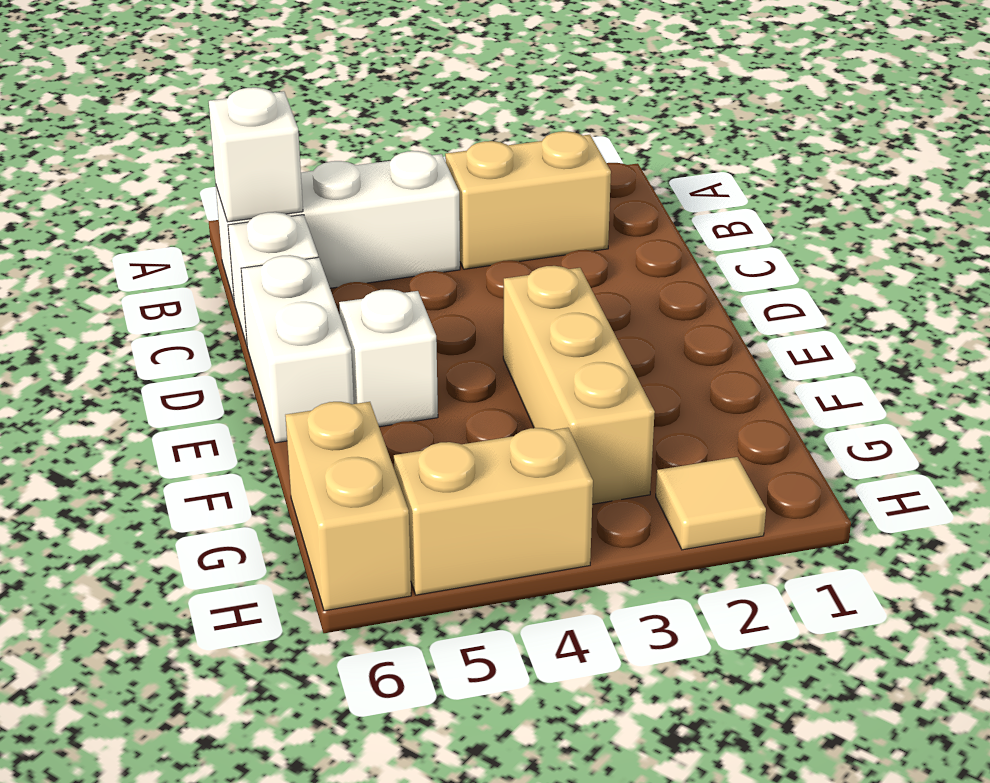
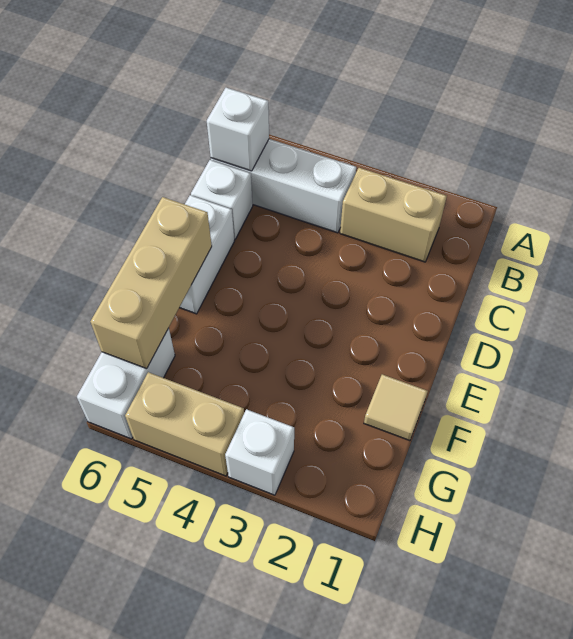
tan brick E3:G3 level 1 -> tan brick E6:G6 level 2
white brick E5 level 1 -> white brick H3 level 1
tan brick G6:H6 level 1 -> white brick G6:H6 level 1
tan tile H2 level 1 -> tan tile F1 level 1

